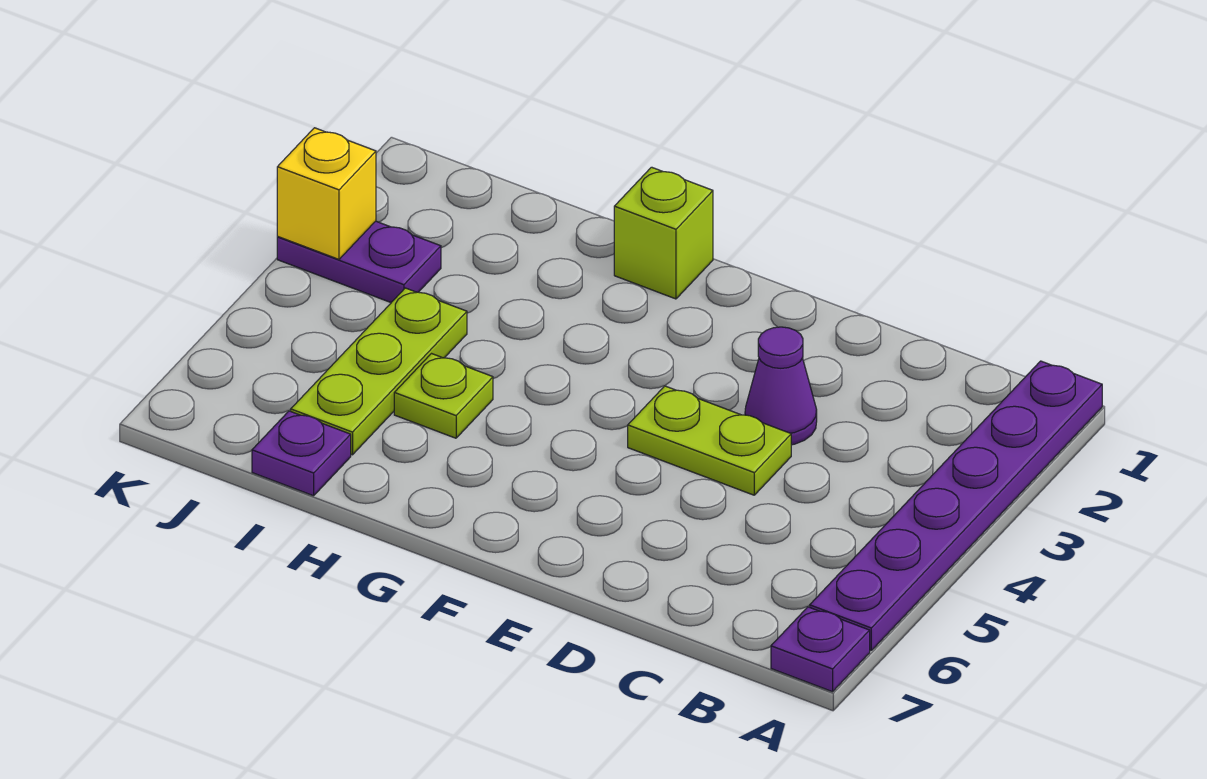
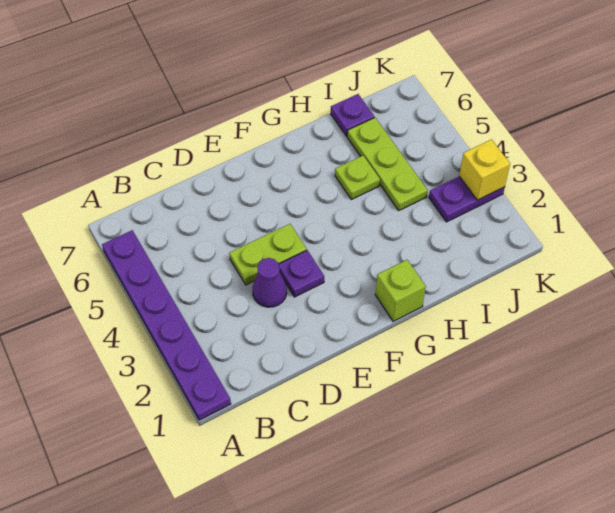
purple plate A7 level 1 -> purple plate E3 level 1

